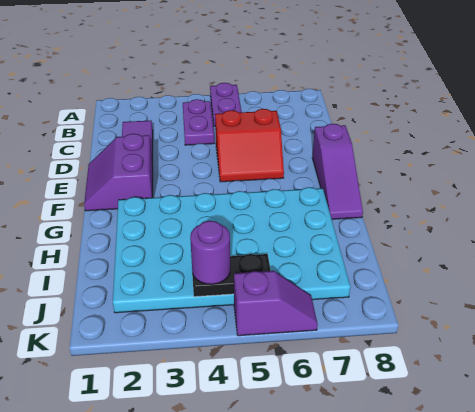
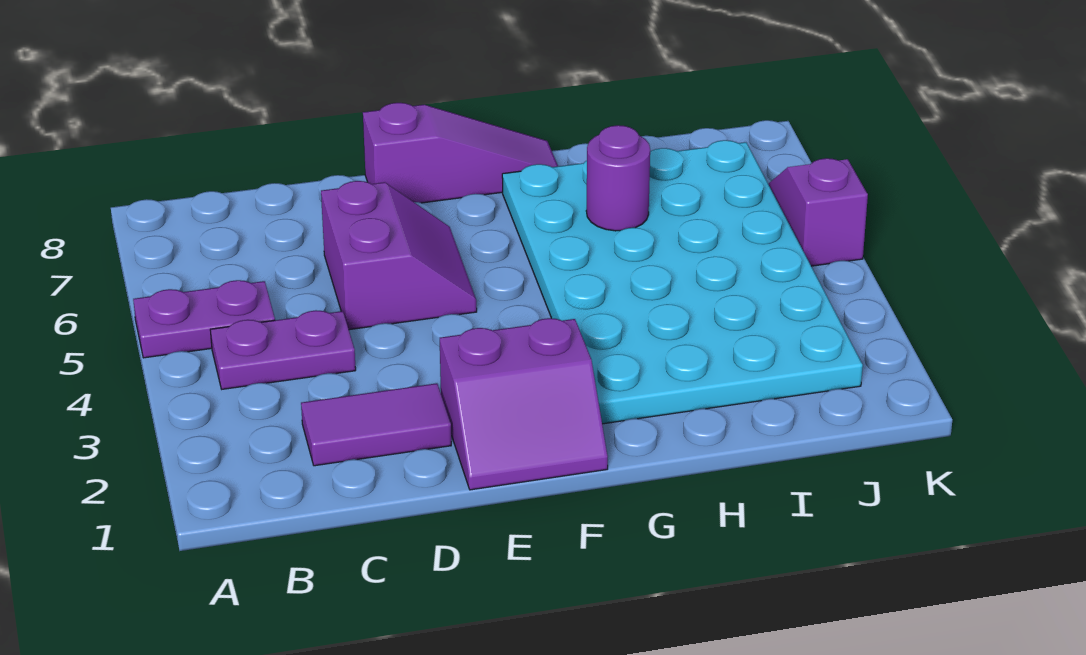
red slope D5:E6 level 1 top D -> purple slope D5:E6 level 1 top D
black plate J4:J5 level 2 -> none
purple round brick J4 level 3 -> purple round brick H6 level 2

